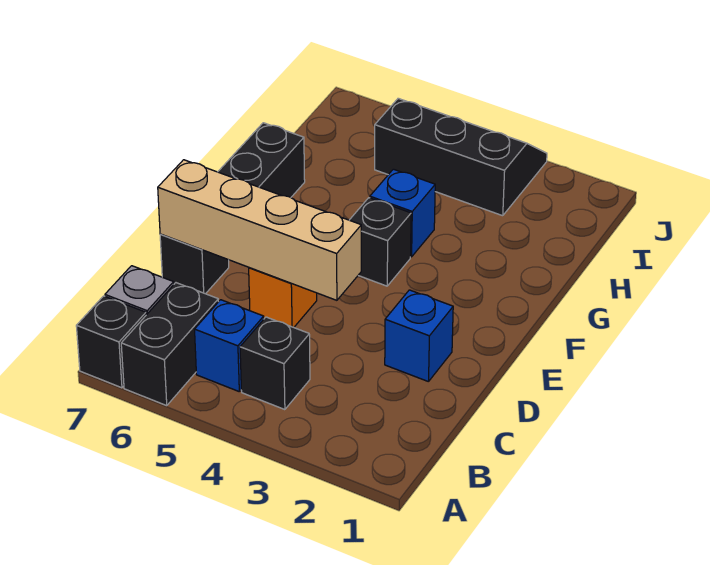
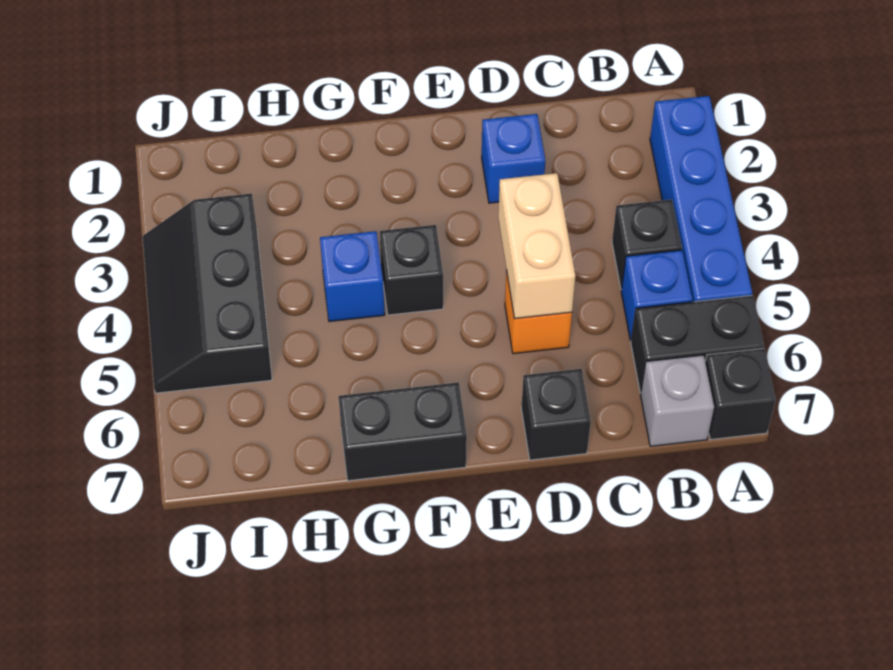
none -> blue brick A2:A5 level 1
tan brick D4:D7 level 2 -> tan brick D4:D5 level 2

